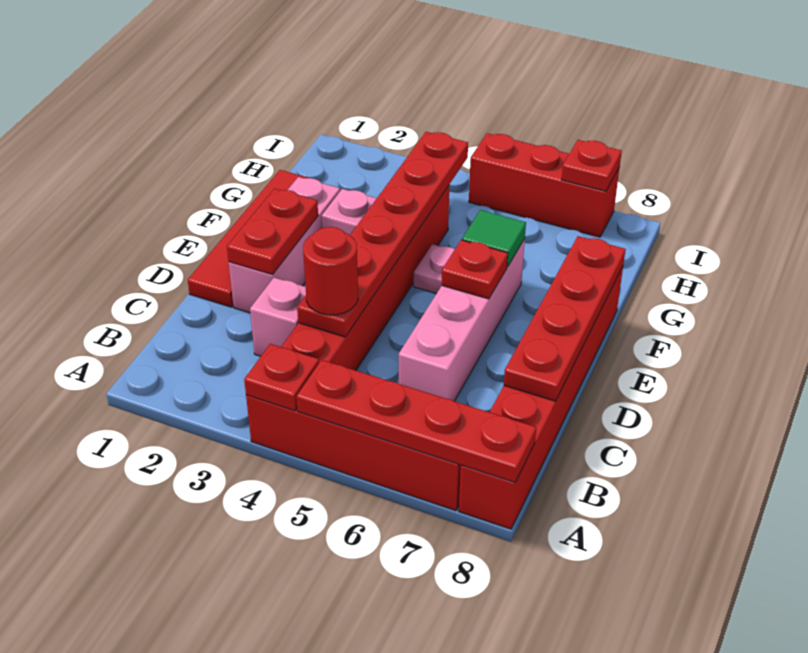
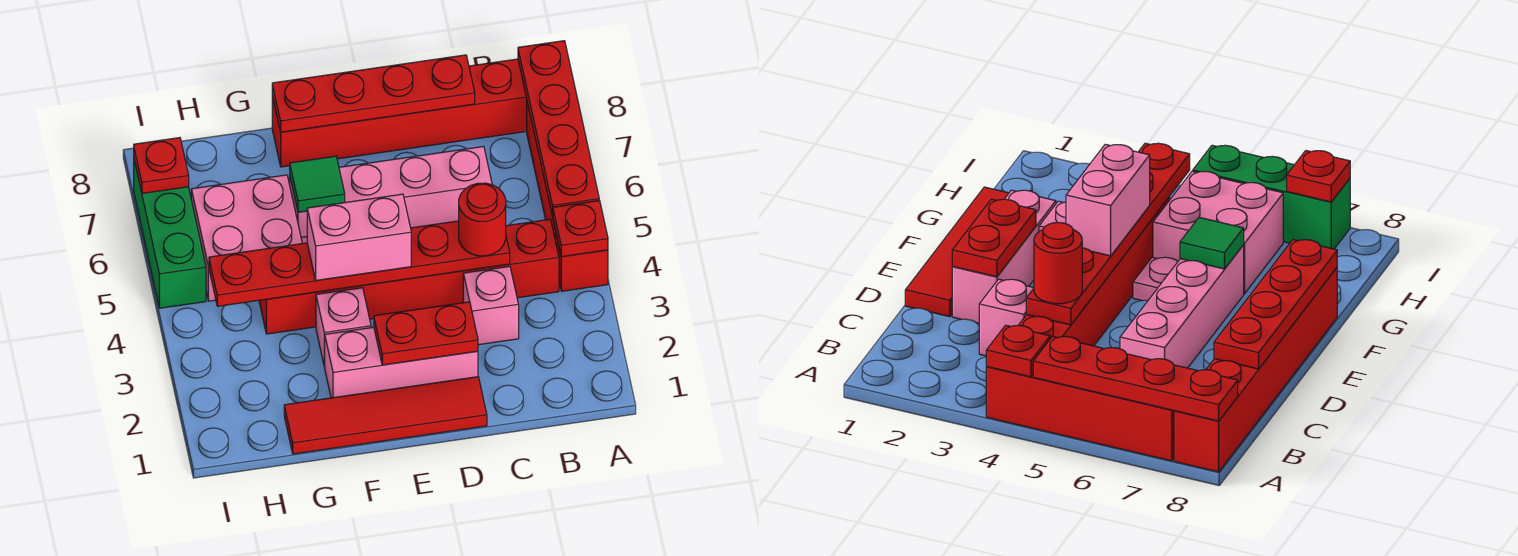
none -> pink brick E4:F4 level 3
red plate E6 level 2 -> none
none -> pink brick G5:H6 level 1
red brick I5:I7 level 1 -> green brick I5:I7 level 1

